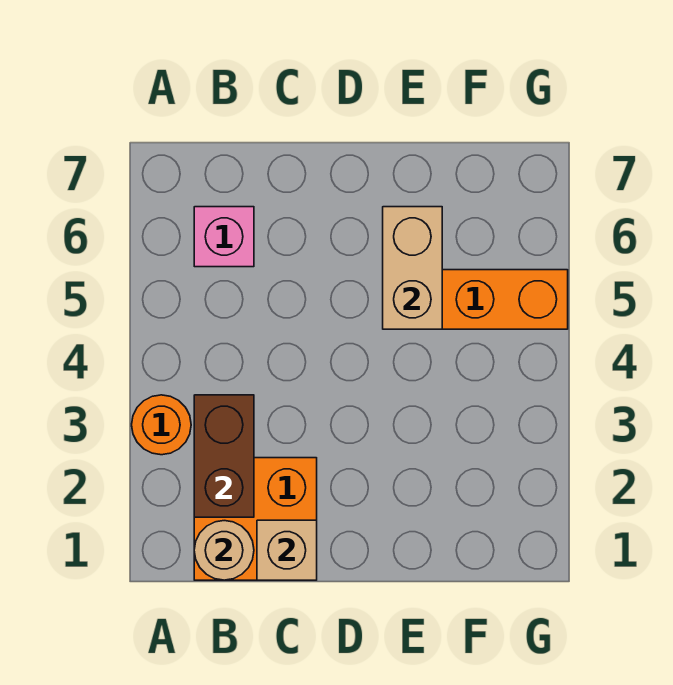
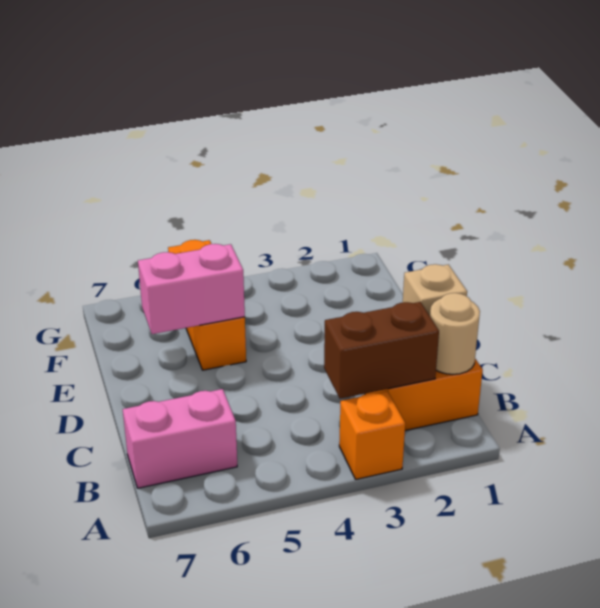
orange round brick A3 level 1 -> orange brick A3 level 1
pink brick B6 level 1 -> pink brick B6:B7 level 1
tan brick E5:E6 level 2 -> pink brick E5:E6 level 2

